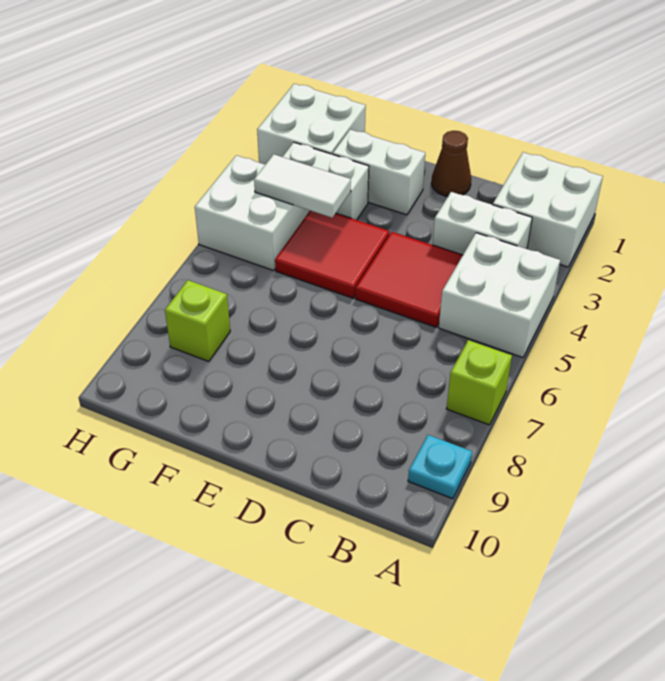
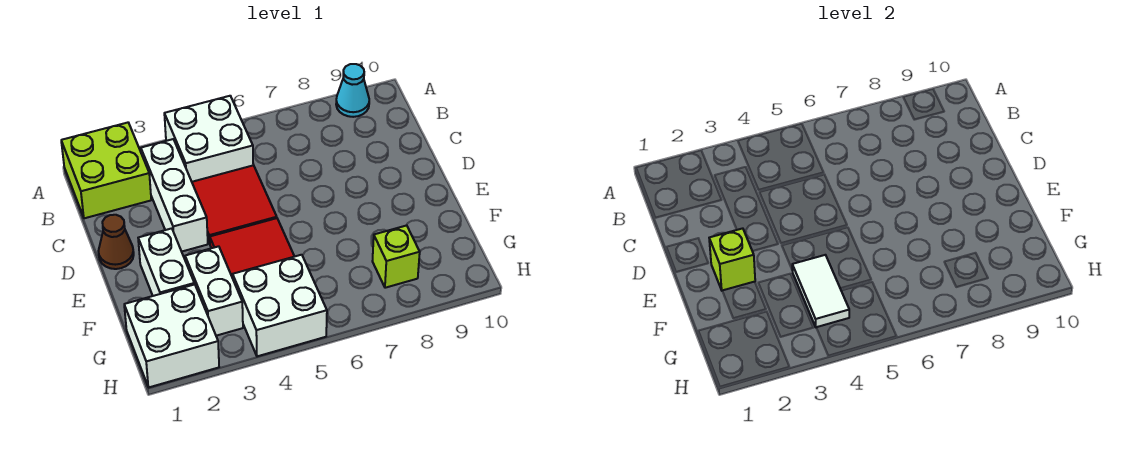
white brick A1:B2 level 1 -> lime brick A1:B2 level 1
lime brick A7 level 1 -> lime brick E2 level 2
cyan plate A9 level 1 -> cyan cone A9 level 1
white brick B3:C3 level 1 -> white brick B3:D3 level 1

